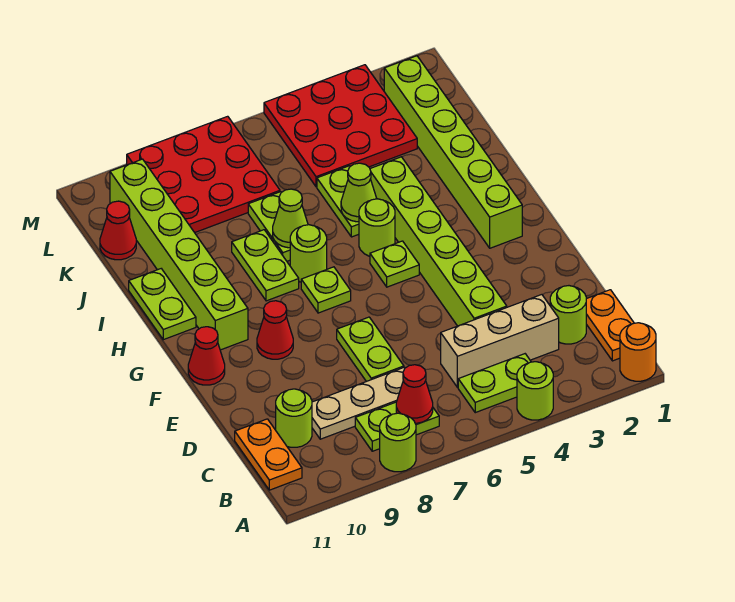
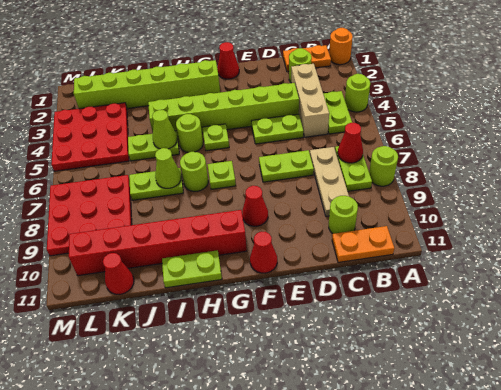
none -> red cone F1 level 1
lime brick G10:L10 level 1 -> red brick G10:L10 level 1
lime plate H8:I8 level 1 -> lime plate D5:E5 level 1

